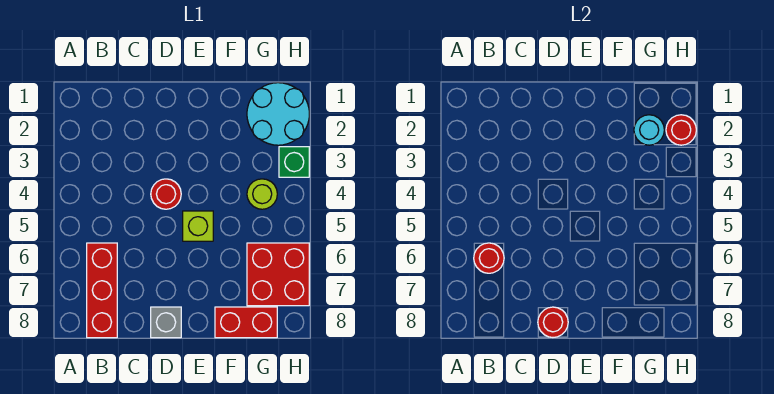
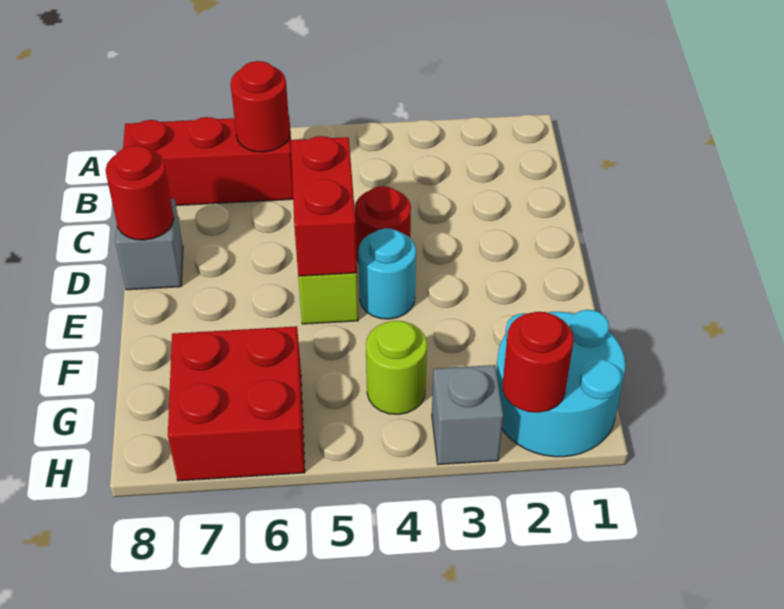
red brick F8:G8 level 1 -> red brick D5:E5 level 2
cyan round brick G2 level 2 -> cyan round brick E4 level 1
green brick H3 level 1 -> grey brick H3 level 1

